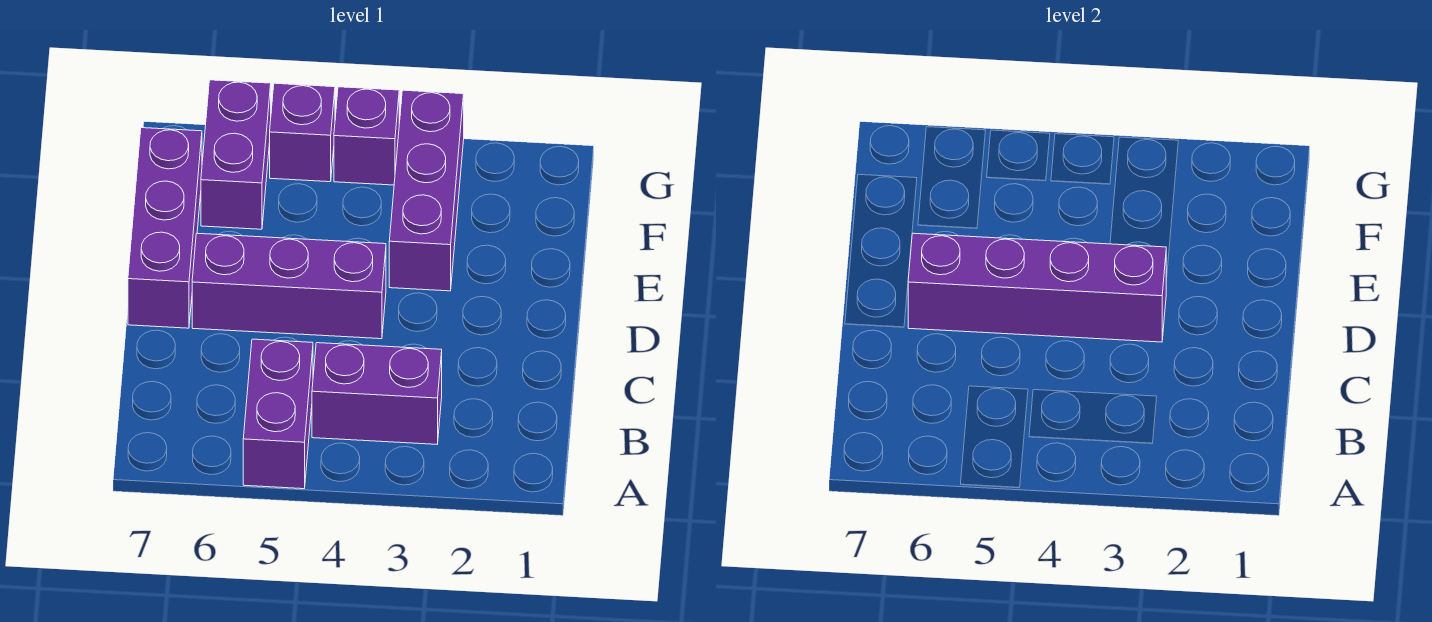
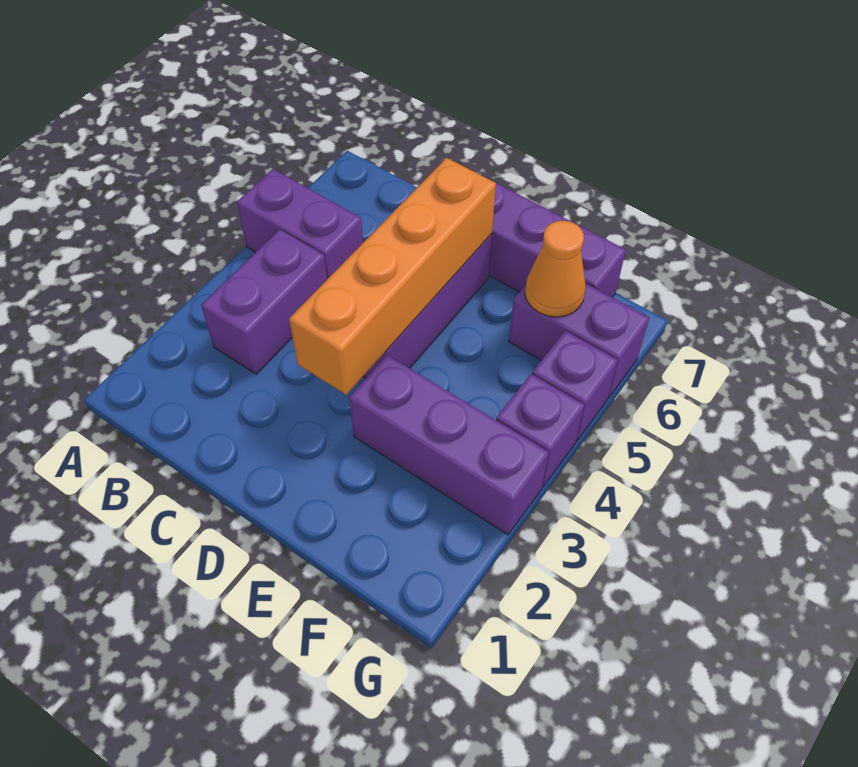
purple brick D3:D6 level 2 -> orange brick D3:D6 level 2
none -> orange cone F6 level 2

